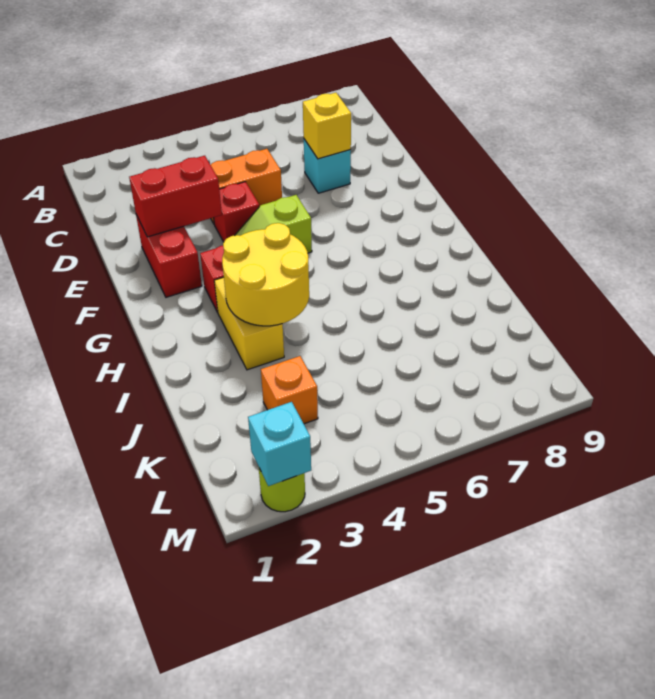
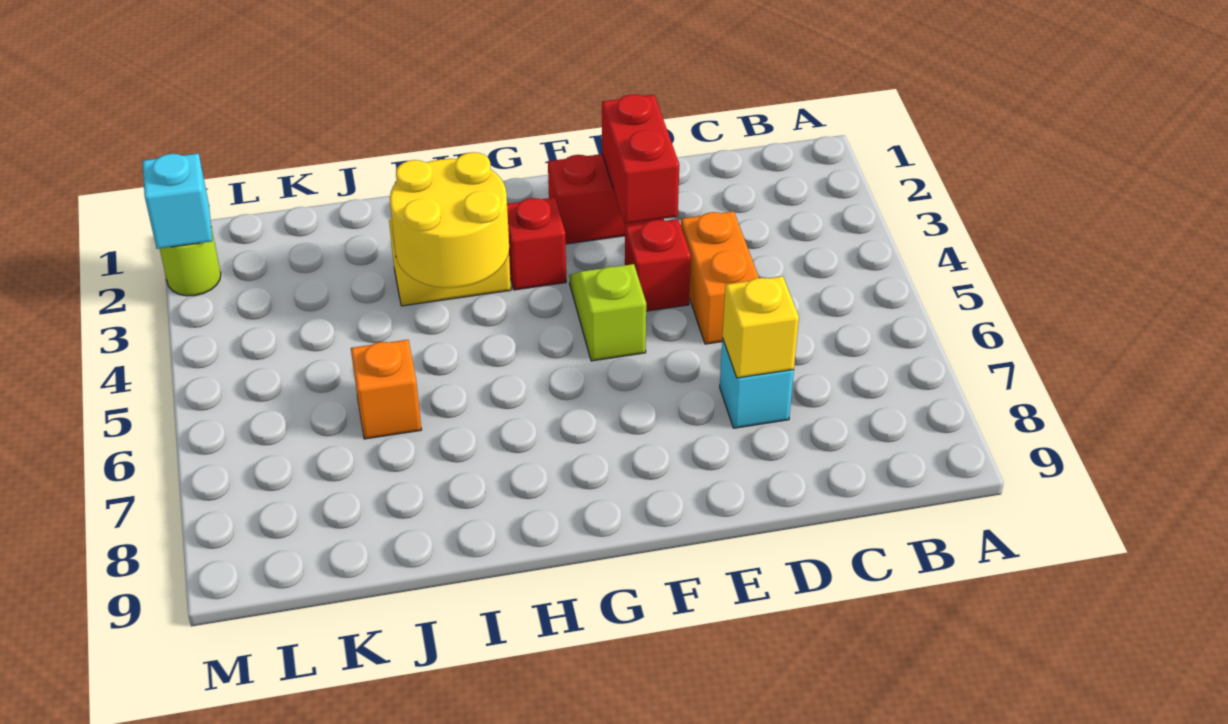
orange brick K3 level 1 -> orange brick J6 level 1

